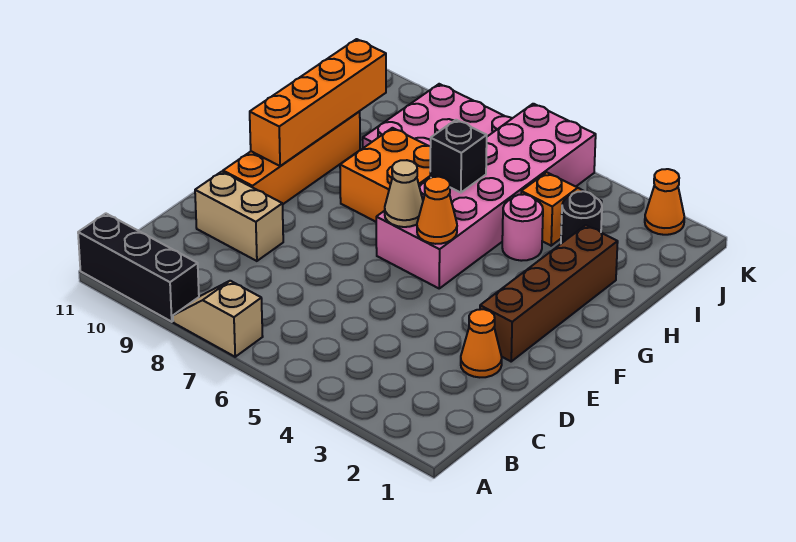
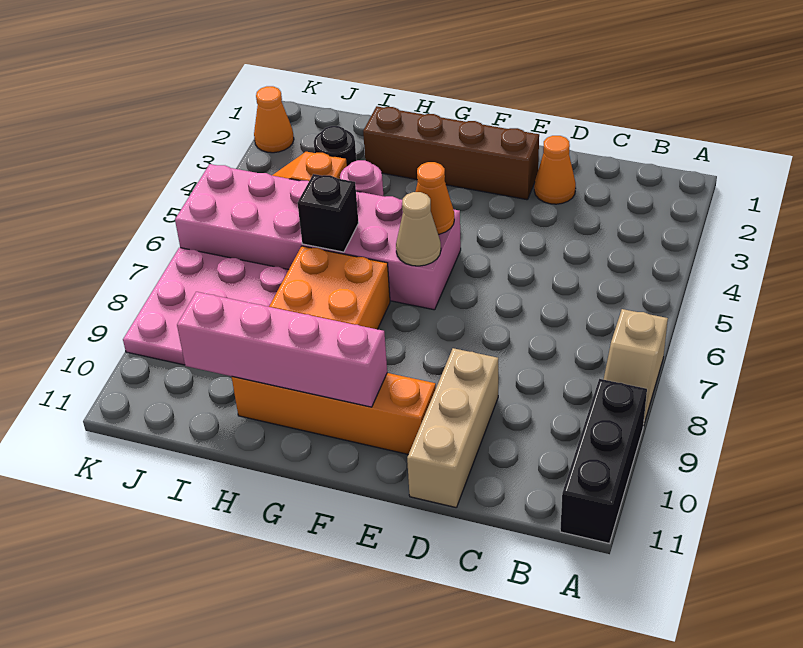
tan brick D9:D10 level 1 -> tan brick D9:D11 level 1
orange brick F10:I10 level 2 -> pink brick F10:I10 level 2

